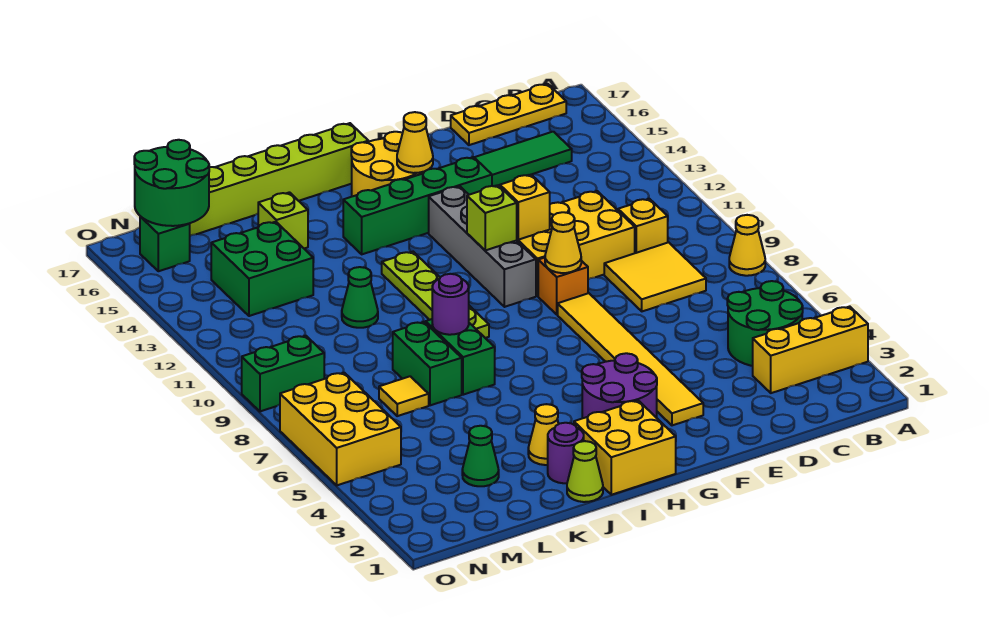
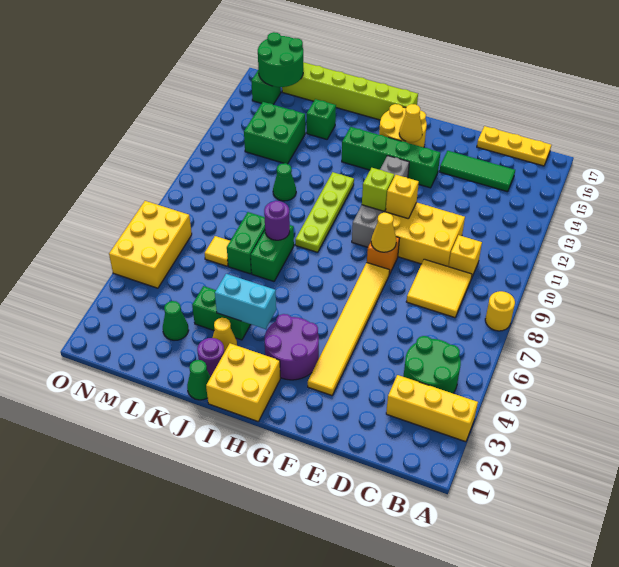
yellow cone A8 level 1 -> yellow round brick A8 level 1
none -> cyan brick I4:J4 level 2
lime cone J1 level 1 -> green cone J1 level 1
lime brick K15 level 1 -> green brick K15 level 1
green brick N9:O9 level 1 -> green brick J4:K4 level 1

